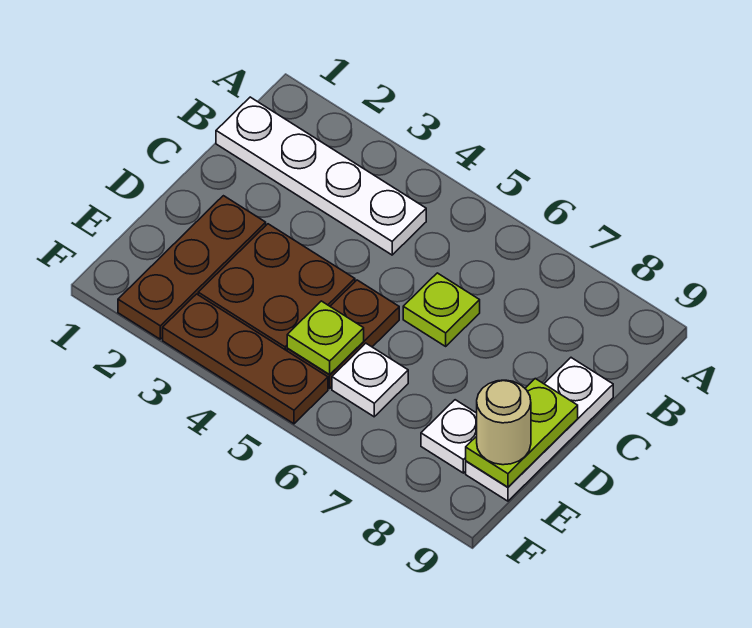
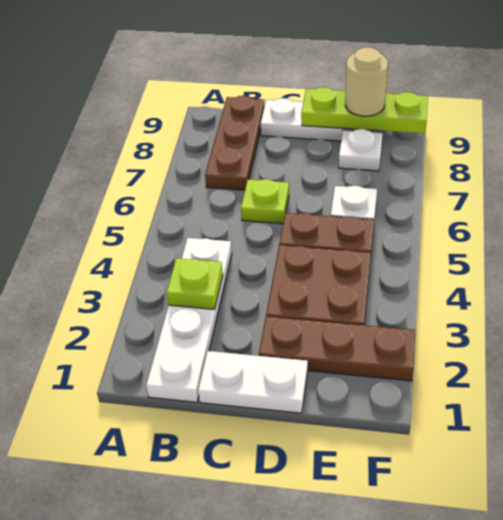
none -> white plate C1:D1 level 1
lime plate D9:E9 level 2 -> lime plate D9:F9 level 2
lime plate E5 level 2 -> lime plate B3 level 2
brown plate F3:F5 level 1 -> brown plate B7:B9 level 1

